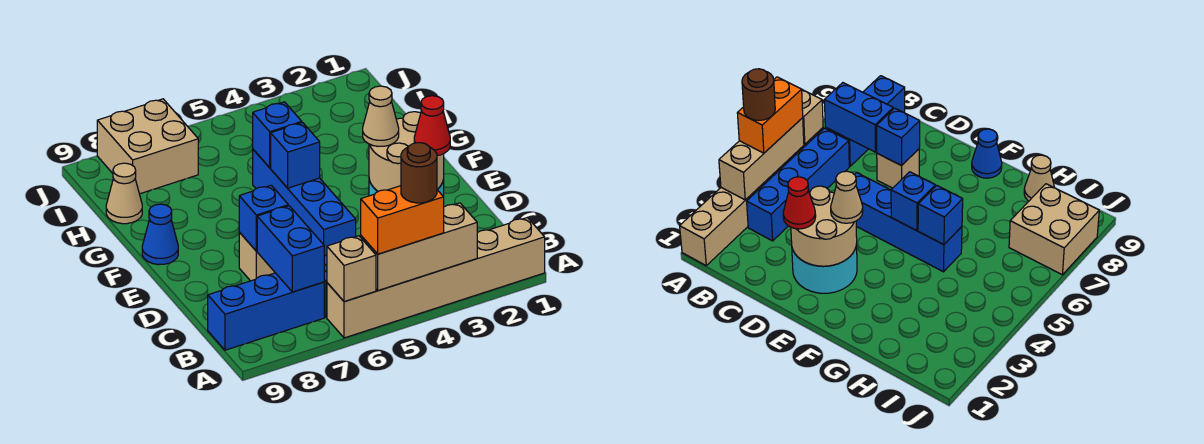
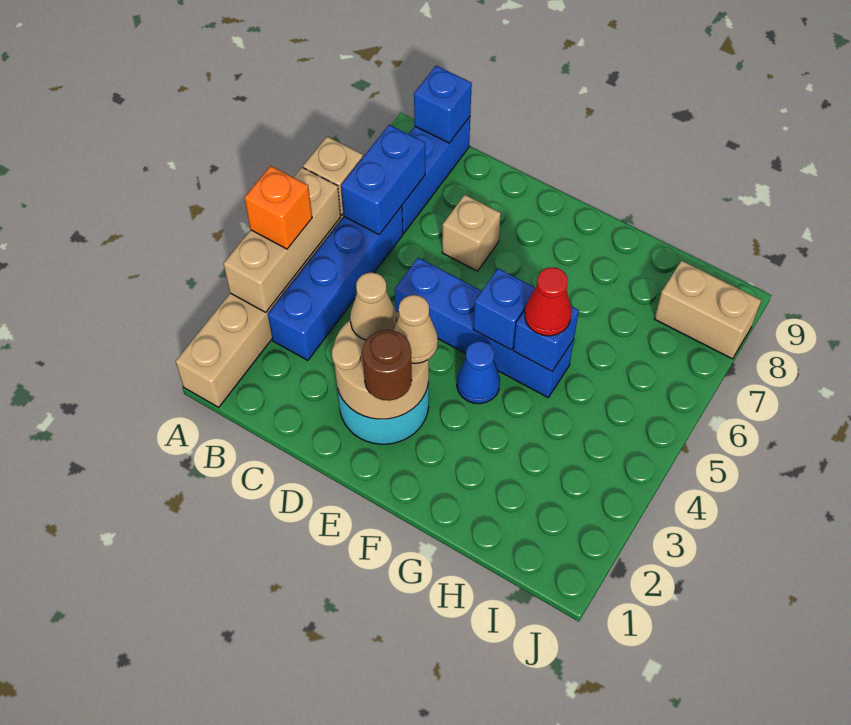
orange brick A4:A5 level 3 -> orange brick A4 level 3
brown round brick A4 level 4 -> brown round brick E2 level 3
blue brick B7:C7 level 2 -> blue brick B6:B7 level 2
red cone D2 level 3 -> red cone G5 level 3
blue brick D7 level 2 -> blue brick B9 level 2
blue cone F9 level 1 -> blue cone F4 level 1
tan cone H9 level 1 -> tan cone D3 level 3
tan brick I7:J8 level 1 -> tan brick I8:J8 level 1

